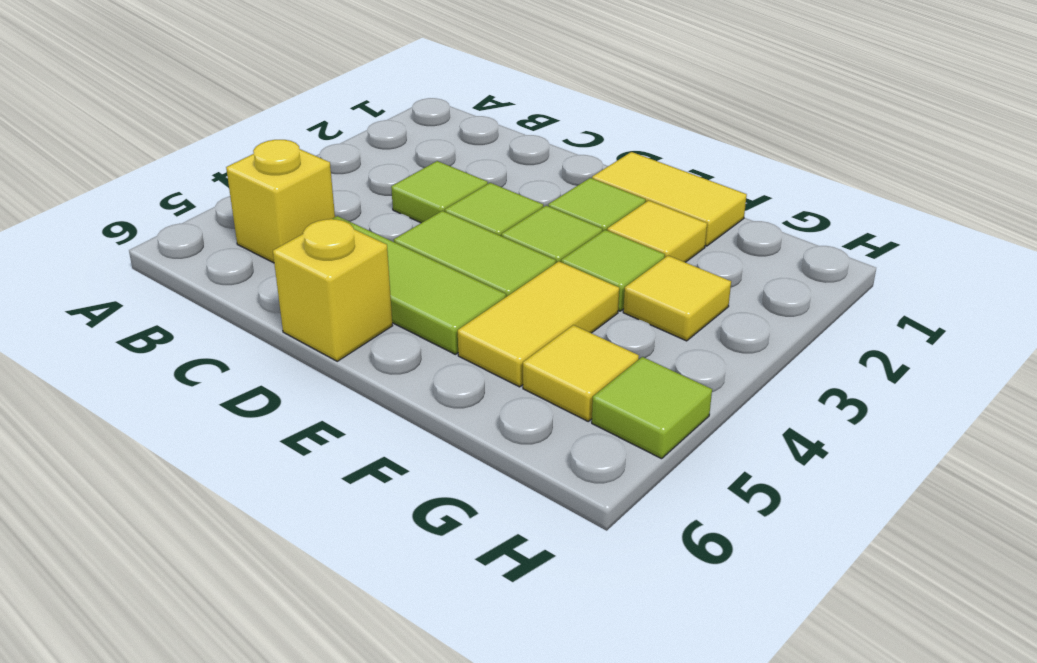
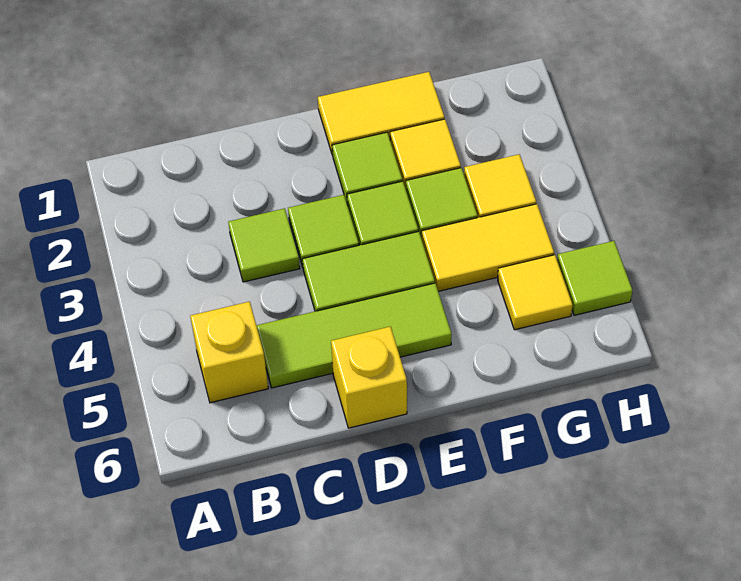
yellow tile F4:F5 level 1 -> yellow tile F4:G4 level 1

